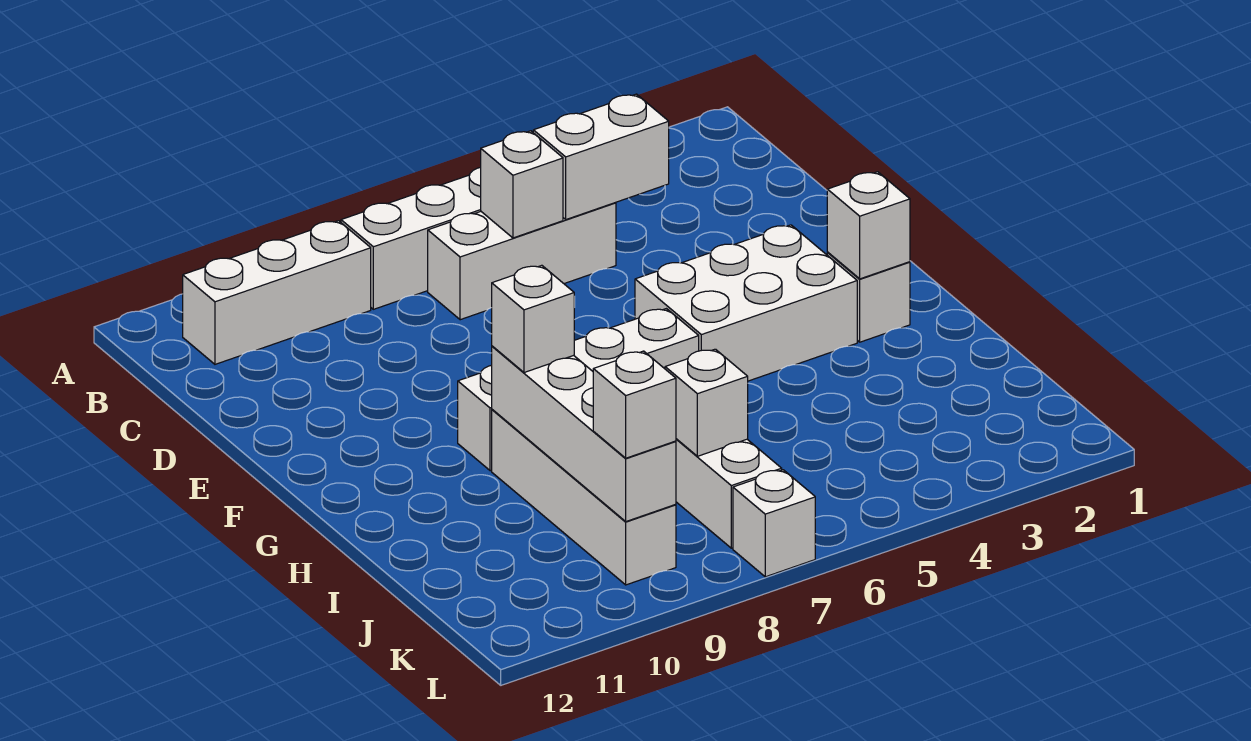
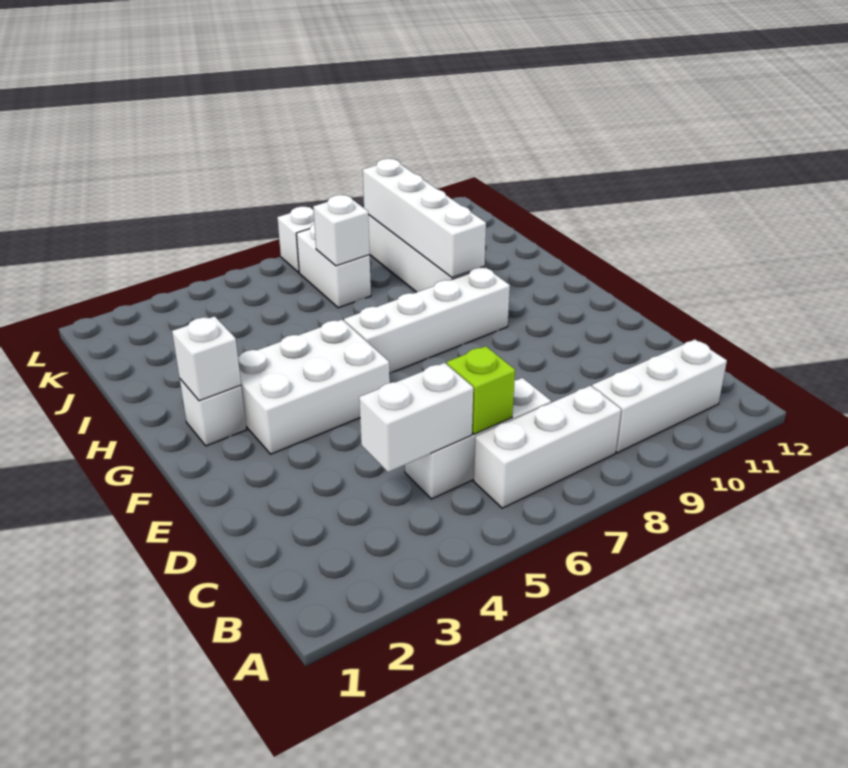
white brick C6 level 2 -> lime brick C6 level 2
white brick H9 level 3 -> none
white brick K9 level 3 -> none

